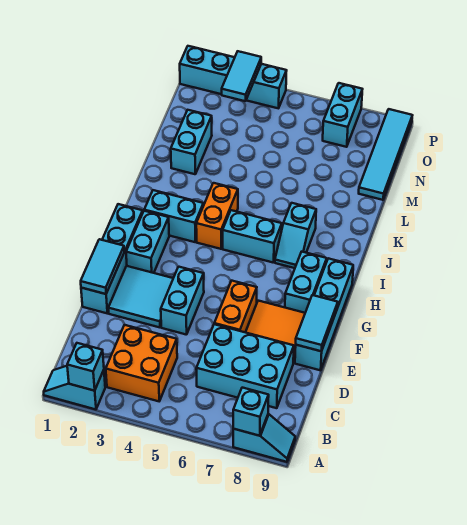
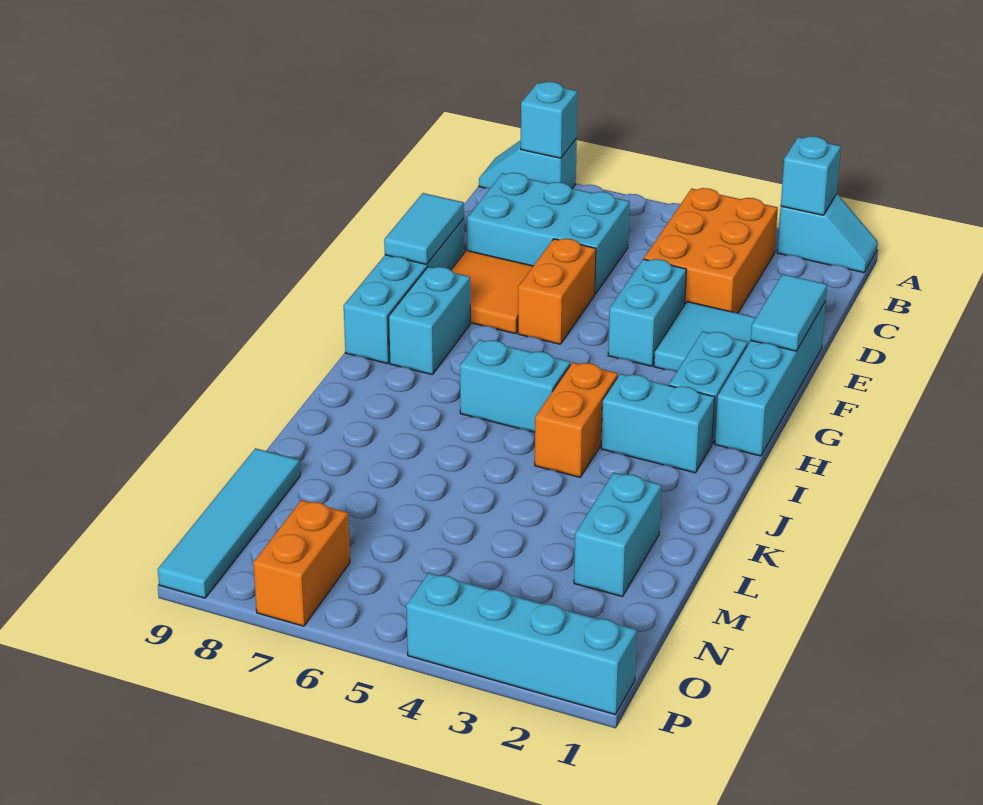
orange brick B3:C4 level 1 -> orange brick B3:D4 level 1
cyan slope I7:J7 level 1 top J -> none
cyan tile O3:P3 level 2 -> none
cyan brick O7:P7 level 1 -> orange brick O7:P7 level 1

